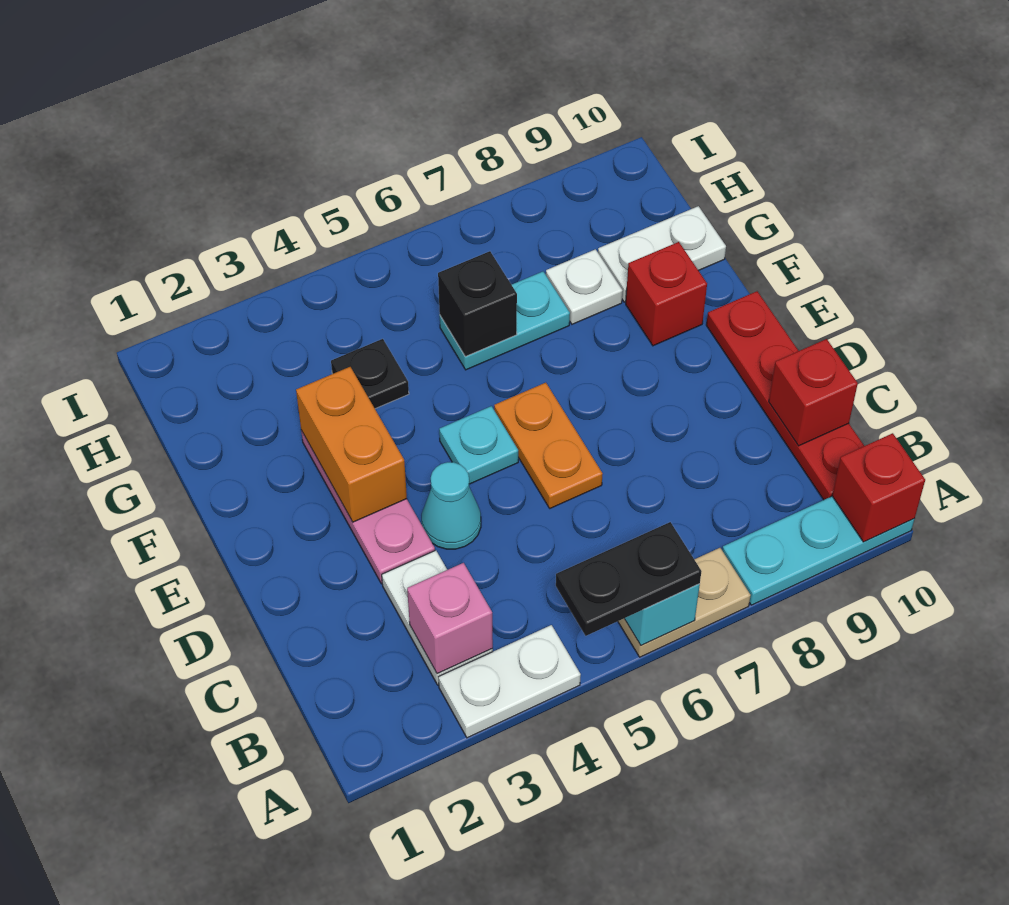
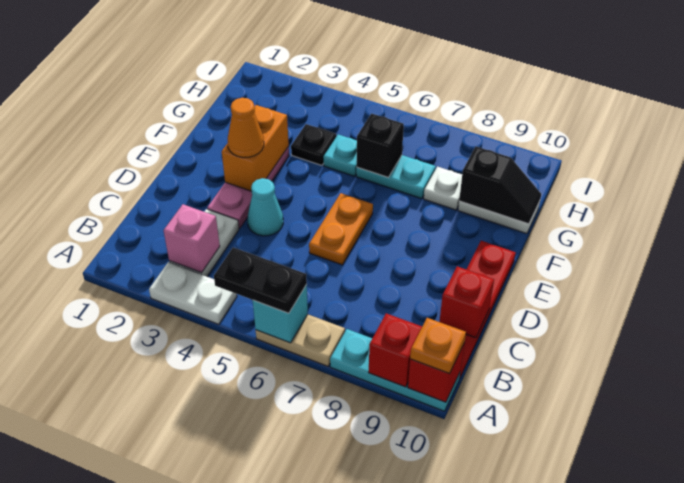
none -> orange plate A10 level 3
none -> orange cone E3 level 3
cyan plate E5 level 1 -> cyan plate G5 level 1
red brick F9 level 1 -> red brick A9 level 2
none -> black slope G9:G10 level 2 top 9

